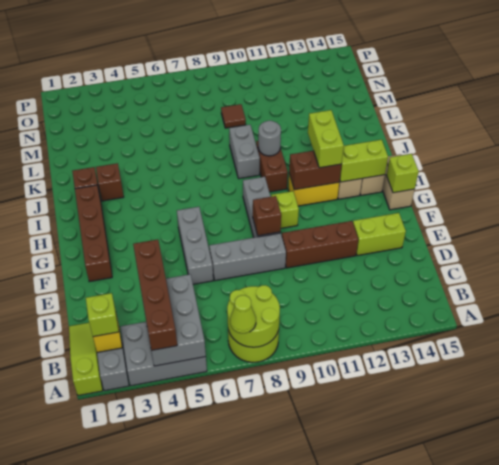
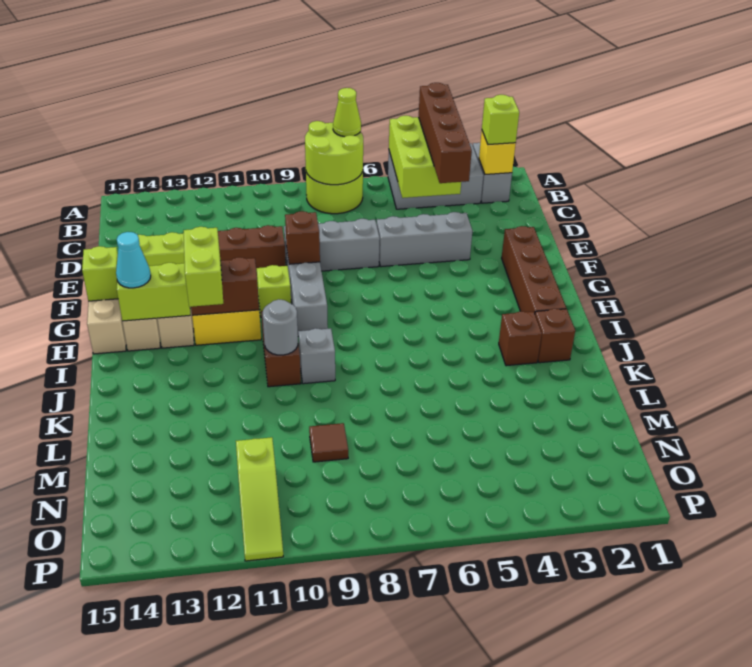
lime slope A1:C1 level 1 top A -> lime slope N11:P11 level 1 top N
grey brick A4:C5 level 2 -> lime brick A4:C5 level 2
grey brick E6:G6 level 1 -> grey brick E4:E6 level 1
none -> cyan cone H14 level 3
grey brick J9:K9 level 1 -> grey brick J9 level 1

